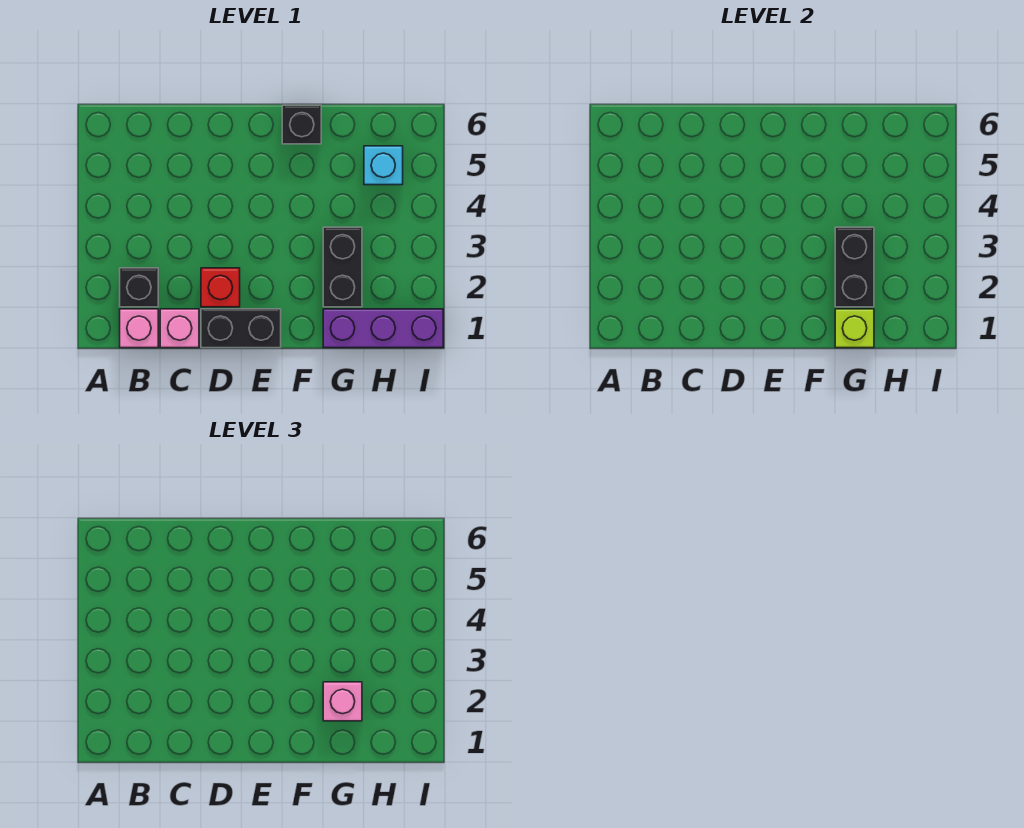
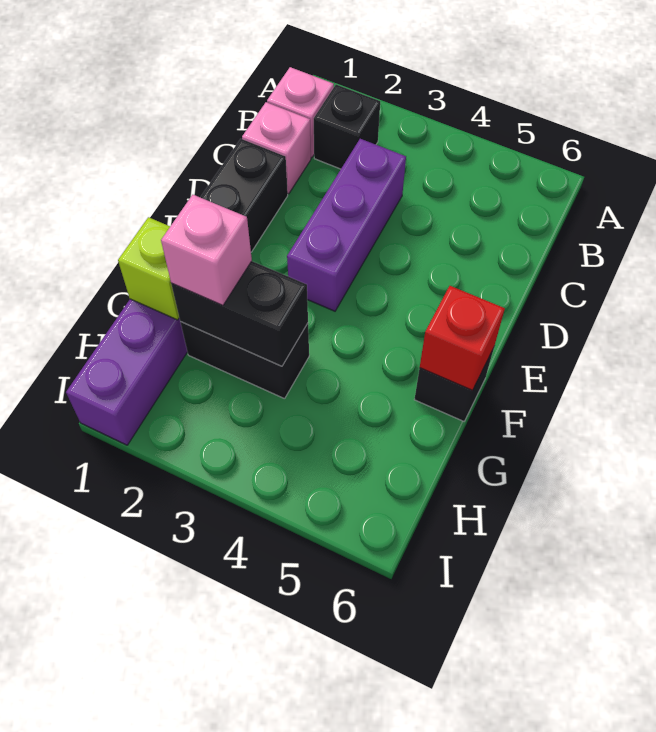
none -> purple brick C3:E3 level 1
red brick D2 level 1 -> red brick F6 level 2
cyan brick H5 level 1 -> none

